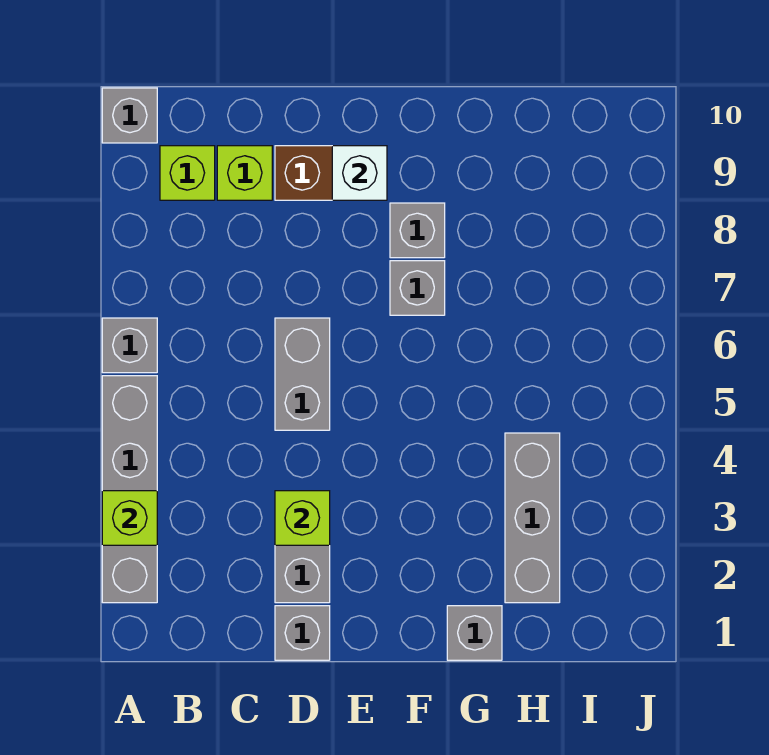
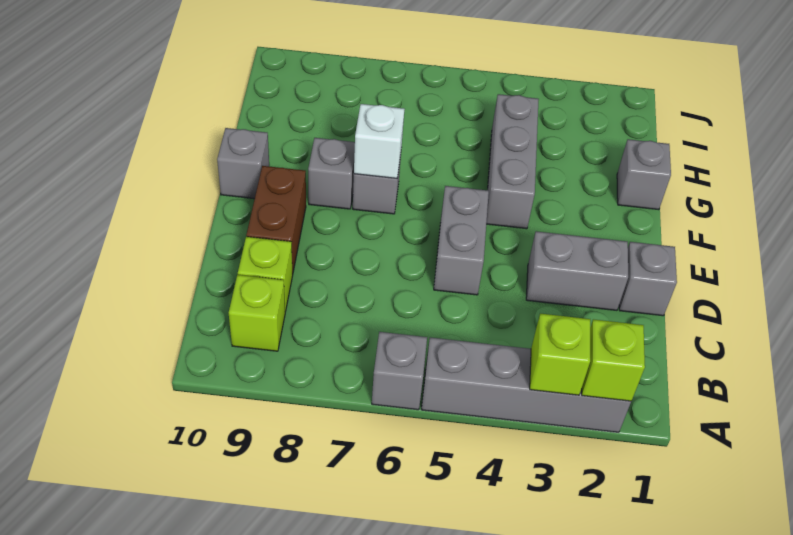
grey brick A10 level 1 -> grey brick F10 level 1
lime brick D3 level 2 -> lime brick A2 level 2
grey brick D5:D6 level 1 -> grey brick D5:E5 level 1
white brick E9 level 2 -> white brick F7 level 2
grey brick H2:H4 level 1 -> grey brick F4:H4 level 1

